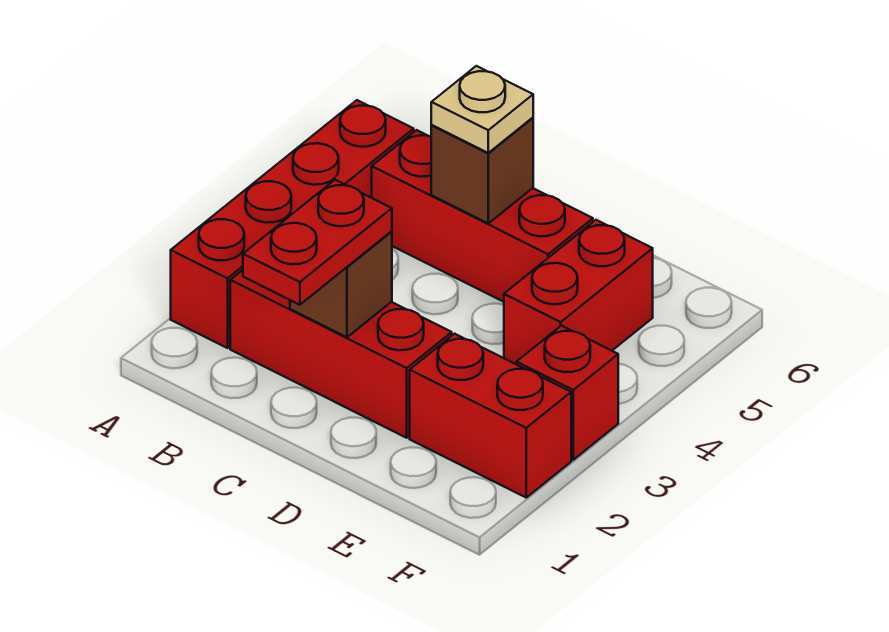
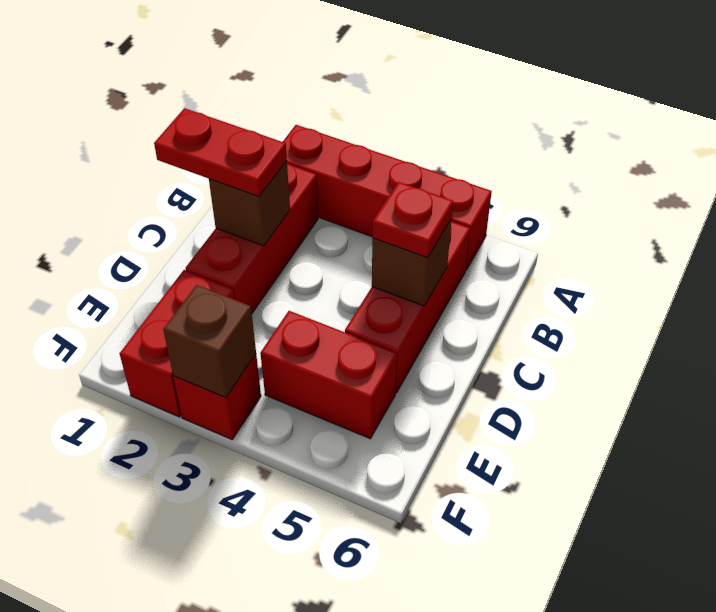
tan plate C5 level 3 -> red plate C5 level 3
none -> brown brick F3 level 2

